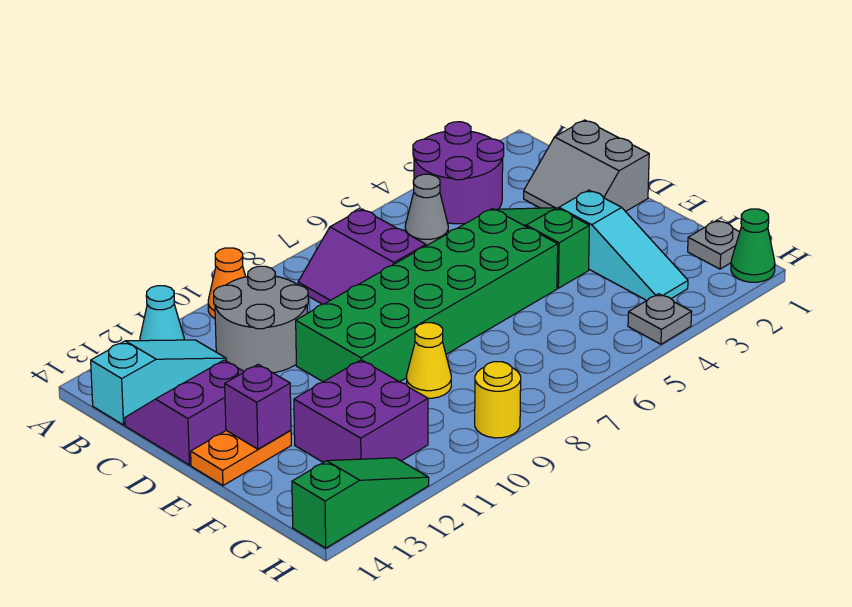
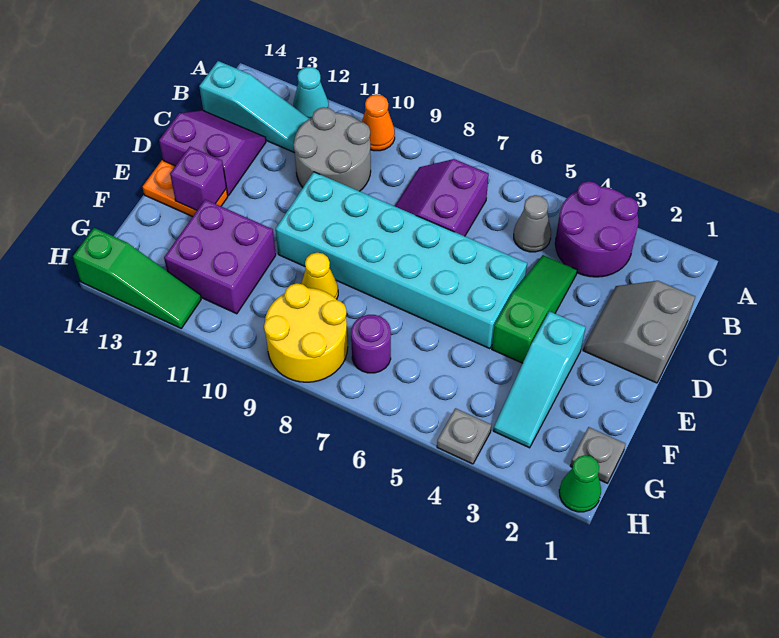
green brick D5:E10 level 1 -> cyan brick D5:E10 level 1
none -> purple round brick G7 level 1
yellow round brick H9 level 1 -> yellow round brick G8:H9 level 1

